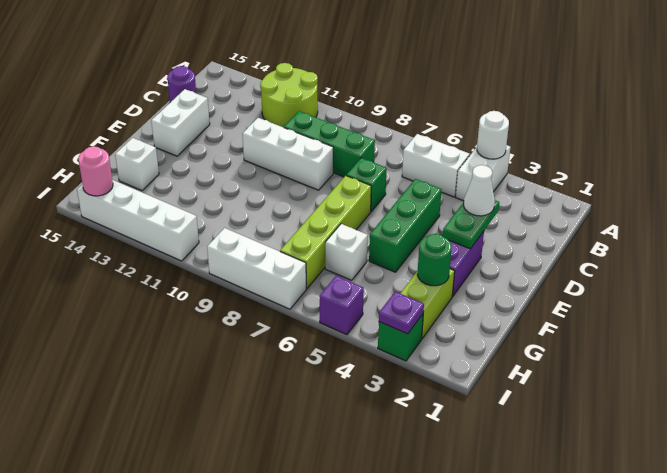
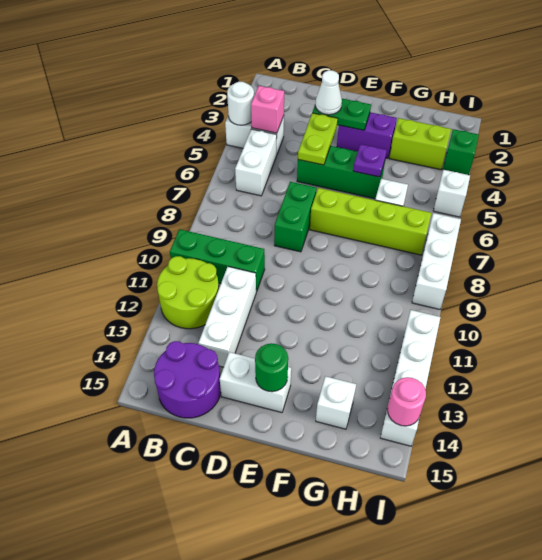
none -> pink brick B4 level 2
green brick C8:C10 level 1 -> green brick A10:C10 level 1
purple round brick C15 level 1 -> purple round brick B14:C15 level 1
none -> lime plate D4:D5 level 2
green brick D7 level 1 -> green brick D7:D8 level 1
white brick D9:D11 level 1 -> white brick C11:C13 level 1
green round brick G3 level 2 -> green round brick E14 level 2
purple plate I3 level 2 -> purple plate F5 level 2
purple brick I5 level 1 -> white brick I5 level 1

